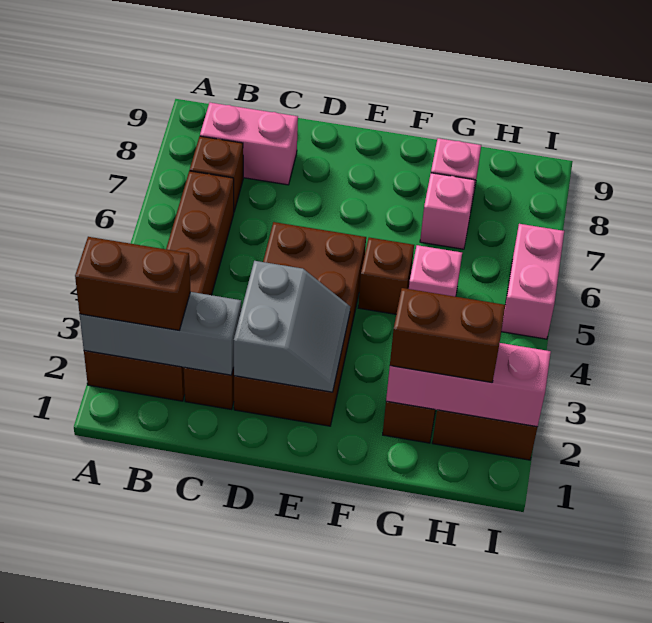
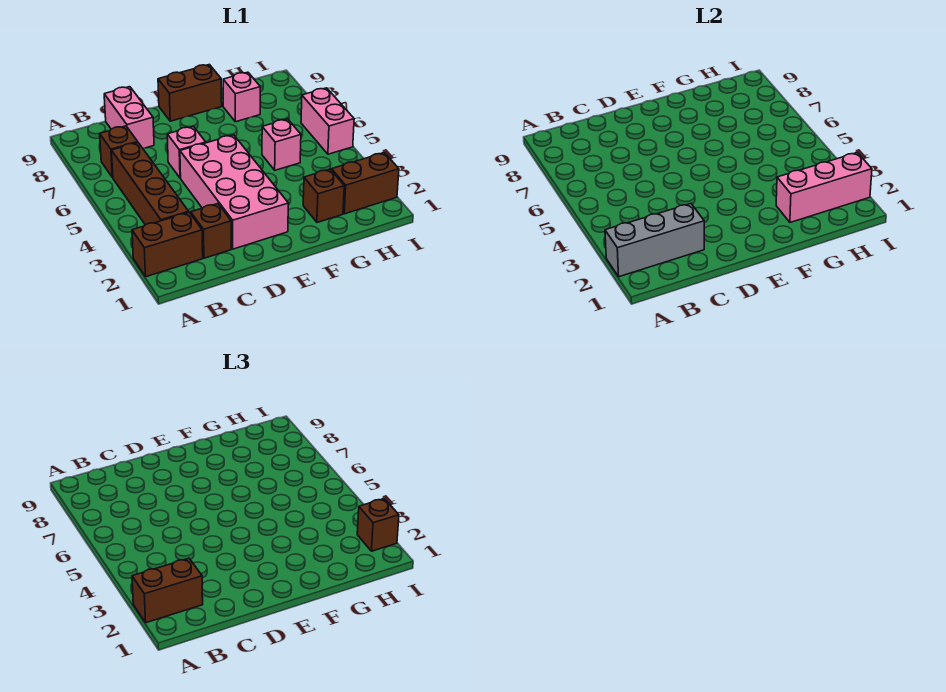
pink brick B8:C8 level 1 -> pink brick C8:C9 level 1
brown brick D2:E5 level 1 -> pink brick D2:E5 level 1
grey slope D2:E3 level 2 top D -> none
brown brick F5 level 1 -> brown brick I2 level 3
brown brick G2:H2 level 3 -> brown brick E9:F9 level 1
pink brick G7 level 1 -> pink brick D6 level 1

